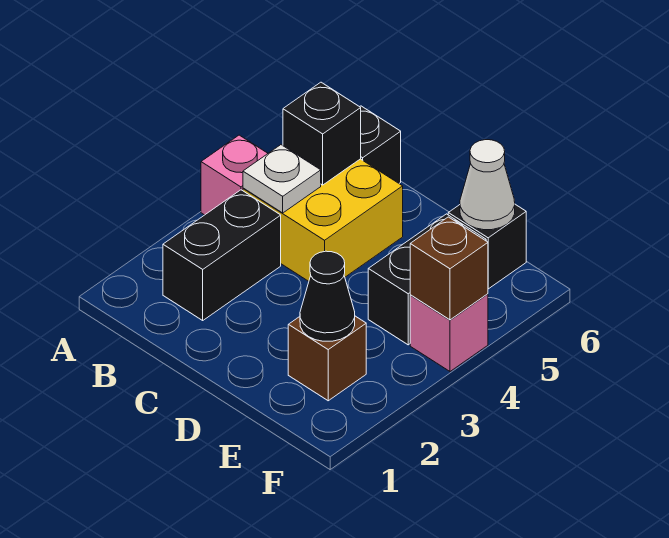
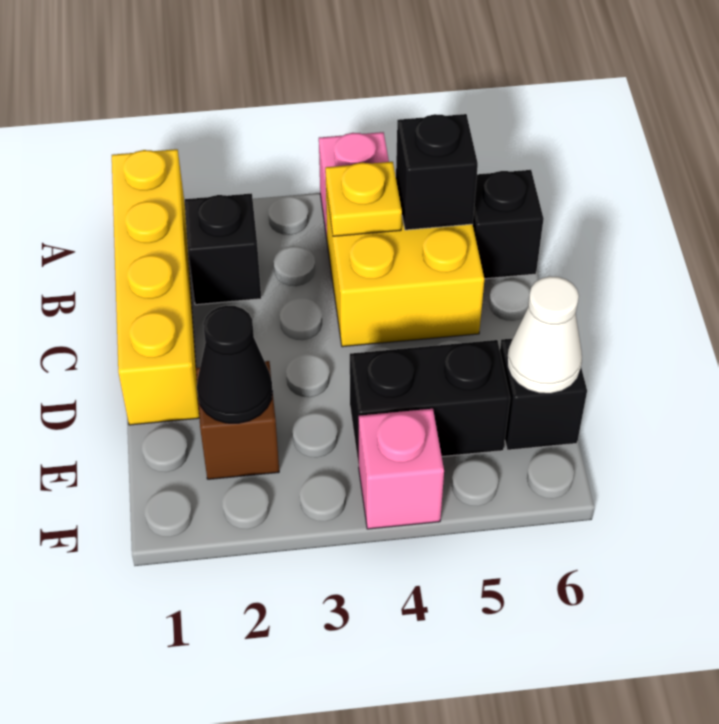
none -> yellow brick A1:D1 level 1
black brick B2:B3 level 1 -> black brick B2 level 1
white plate B4 level 2 -> yellow plate B4 level 2
brown brick F4 level 2 -> none

